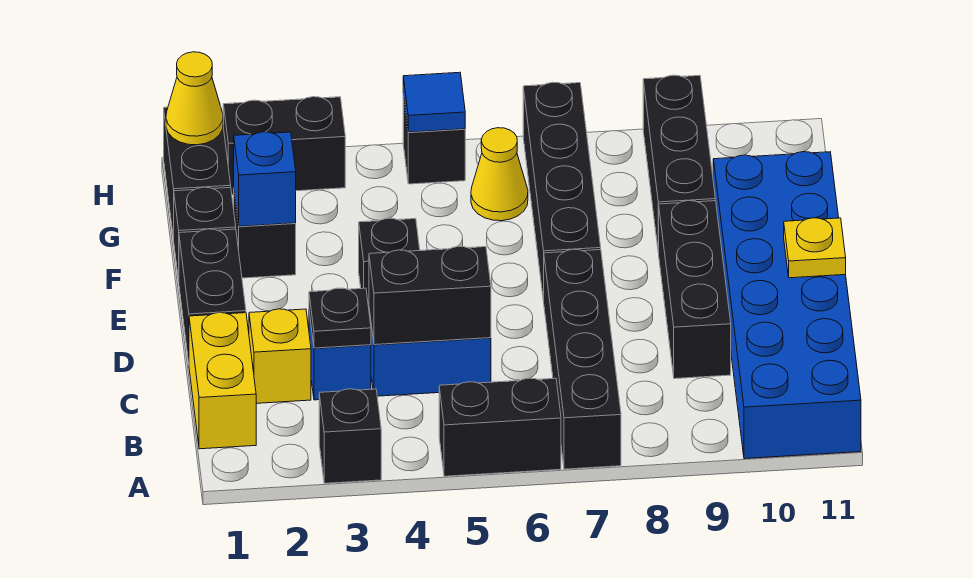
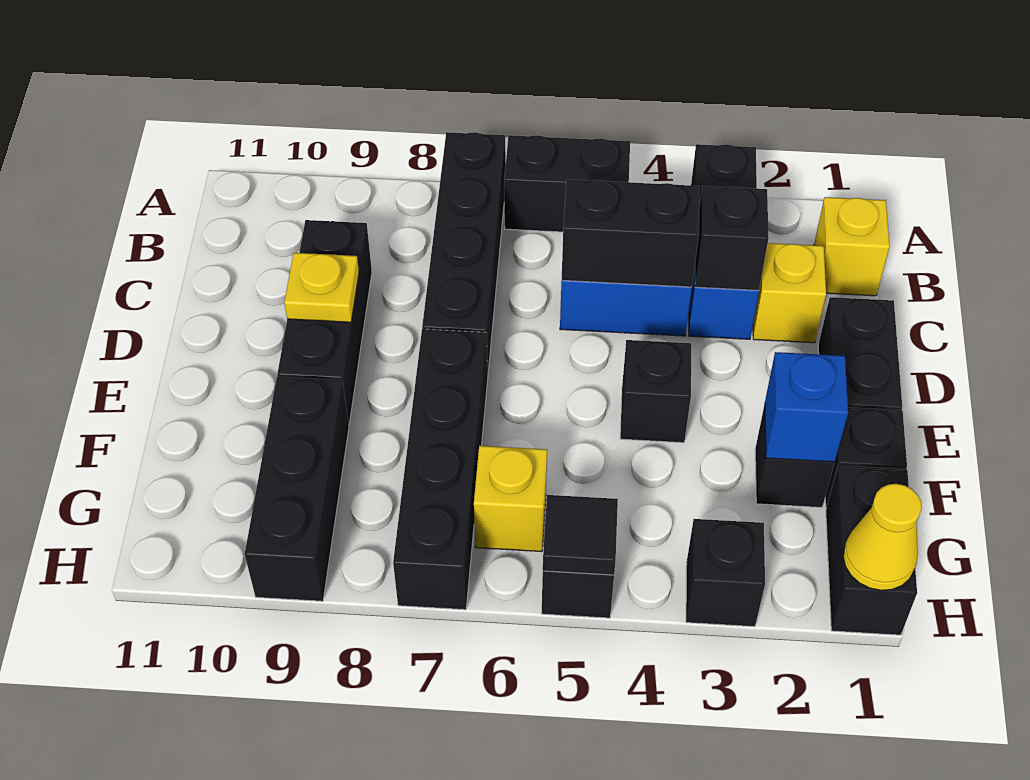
blue brick A10:F11 level 1 -> none
yellow brick B1:C1 level 1 -> yellow brick B1 level 1
black plate C3 level 2 -> black brick C3 level 2
yellow plate D11 level 2 -> yellow plate D9 level 2
yellow cone G6 level 1 -> yellow brick G6 level 1
black brick H2:H3 level 1 -> black brick H3 level 1
blue tile H5 level 2 -> black tile H5 level 2

